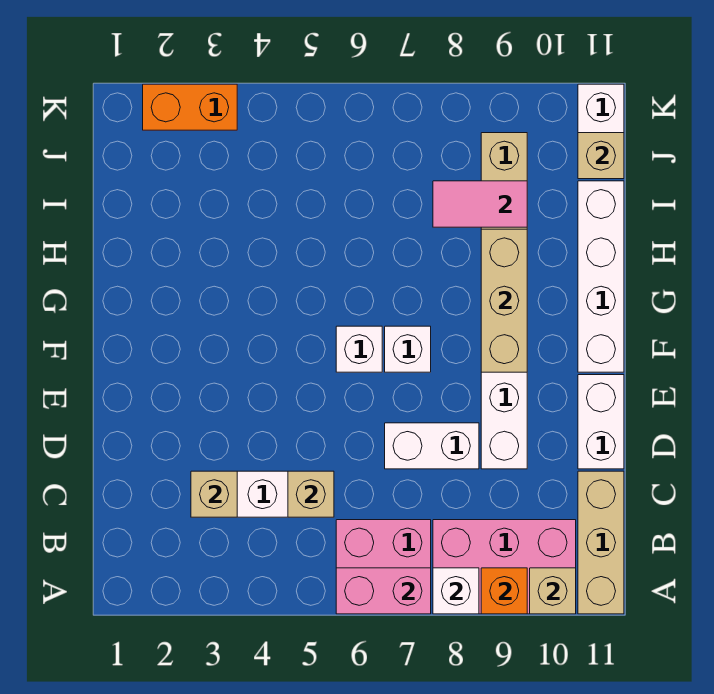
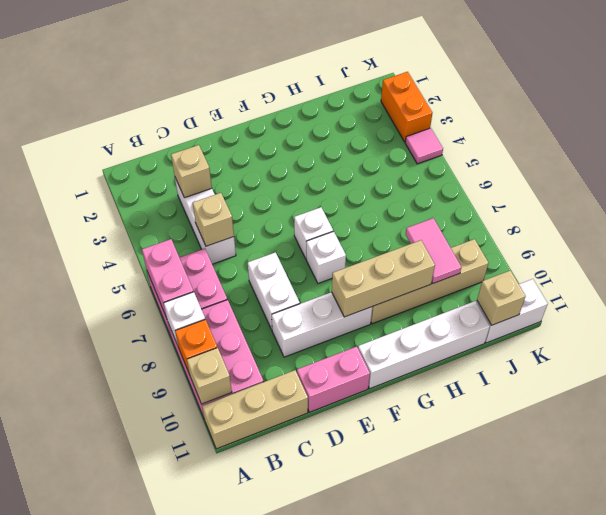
white brick D11:E11 level 1 -> pink brick D11:E11 level 1
none -> pink tile K4 level 1

